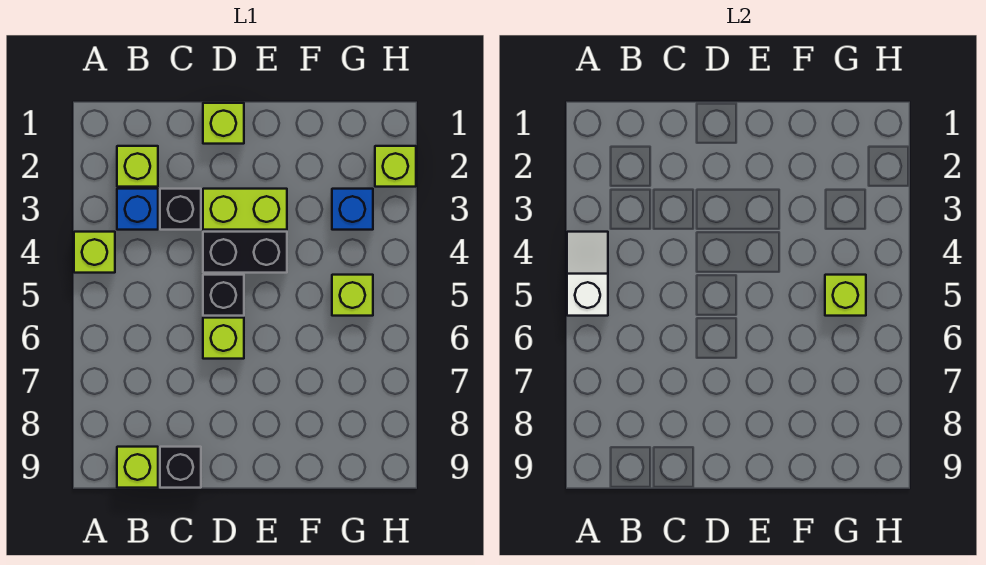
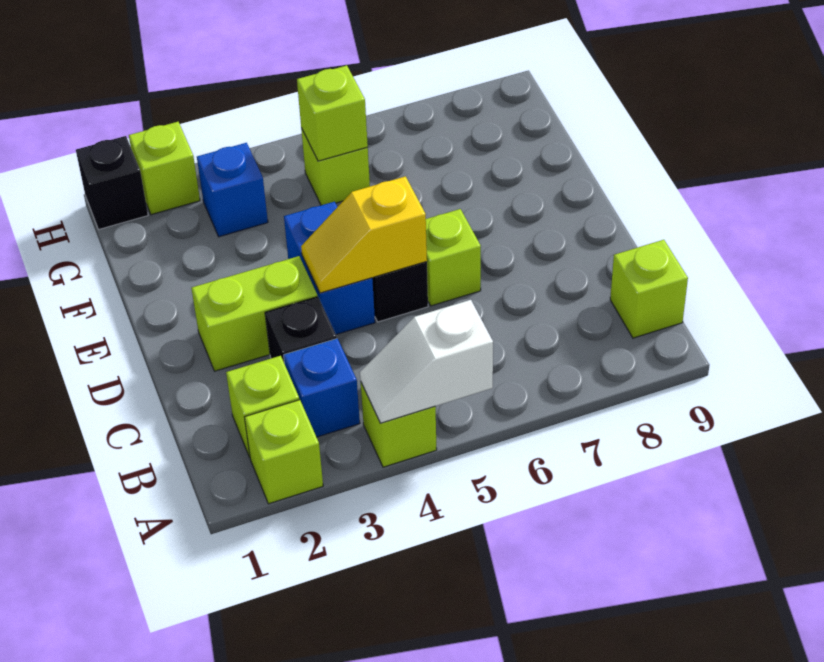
black brick C9 level 1 -> black brick H1 level 1
lime brick D1 level 1 -> lime brick A2 level 1
lime brick D3:E3 level 1 -> lime brick D2:D3 level 1
black brick D4:E4 level 1 -> blue brick D4:E4 level 1
none -> yellow slope D4:D5 level 2 top 5

